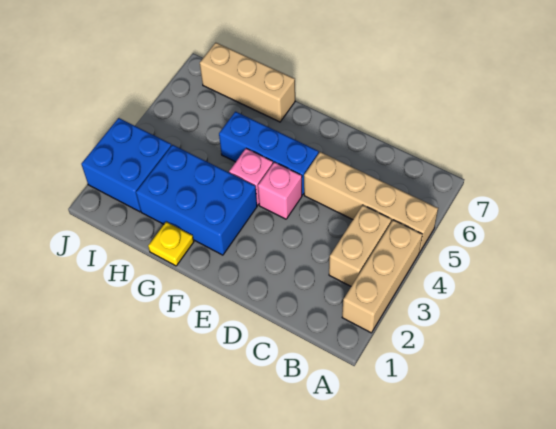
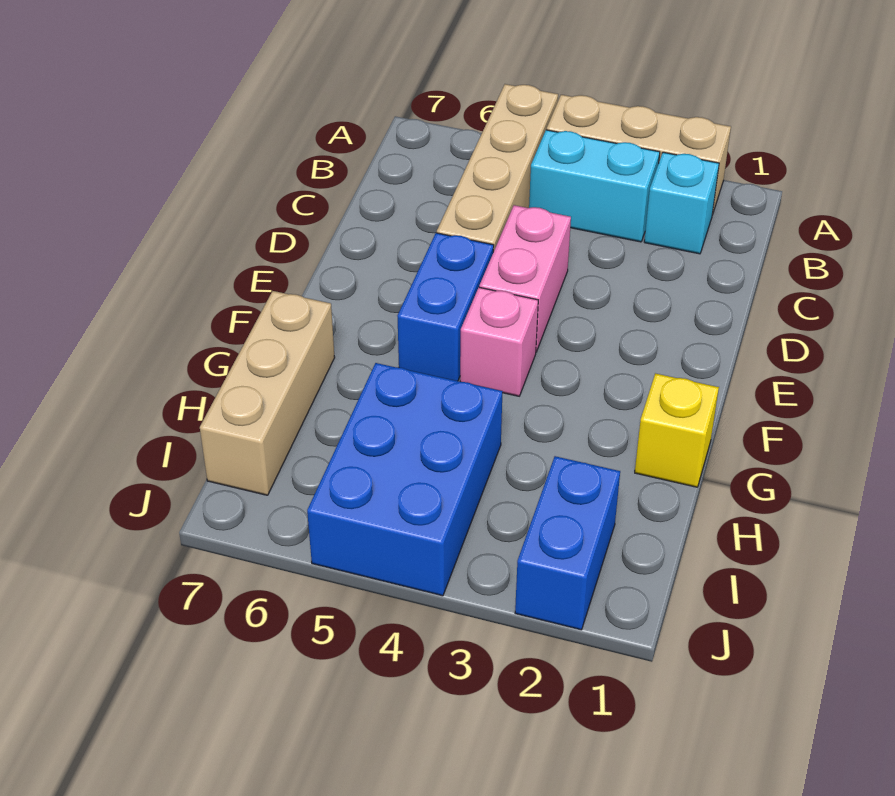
none -> cyan brick B2 level 1
tan brick B3:B4 level 1 -> cyan brick B3:B4 level 1
pink brick E4 level 1 -> pink brick D4:E4 level 1
blue brick E5:G5 level 1 -> blue brick E5:F5 level 1
blue brick F2:H3 level 1 -> blue brick H4:J5 level 1
yellow plate G1 level 1 -> yellow brick G1 level 1
blue brick I2:J3 level 1 -> blue brick I2:J2 level 1

